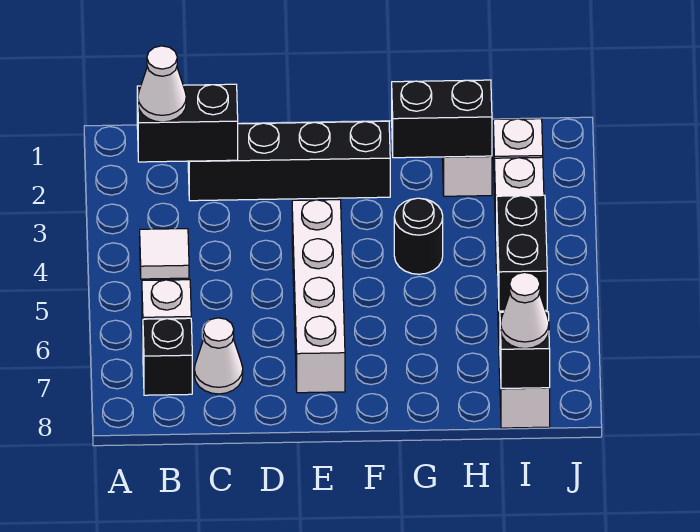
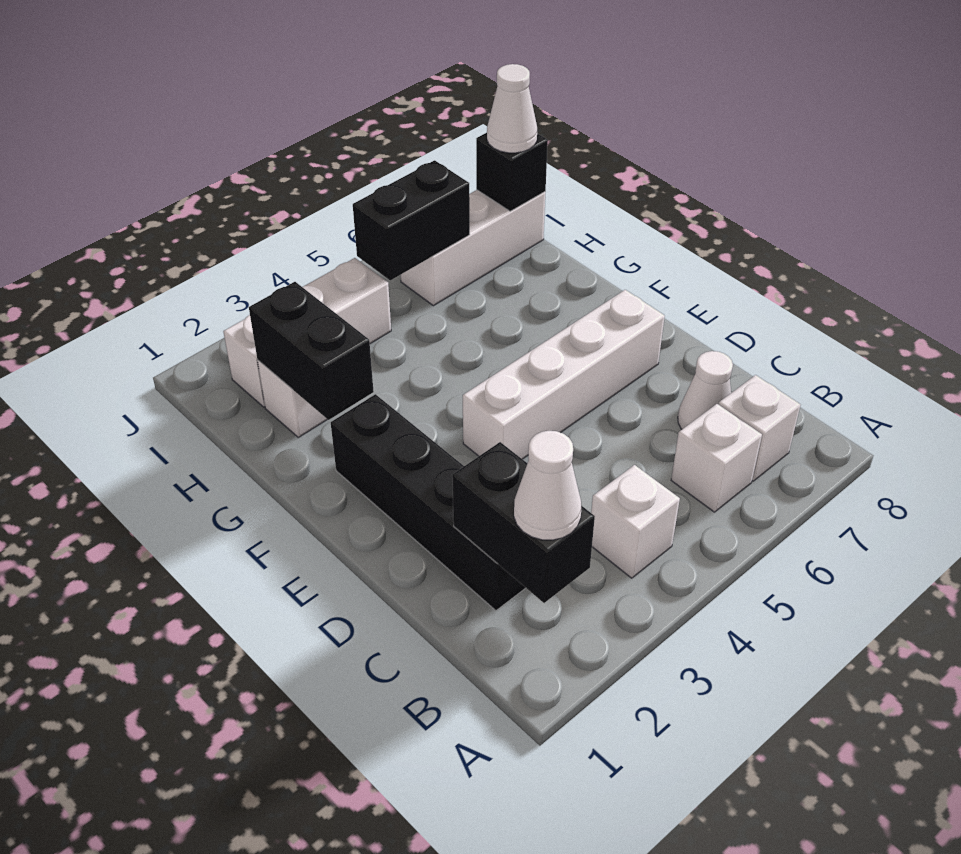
white tile B4 level 1 -> white brick B4 level 1
black brick B7 level 1 -> white brick B7 level 1
black round brick G4 level 1 -> none

